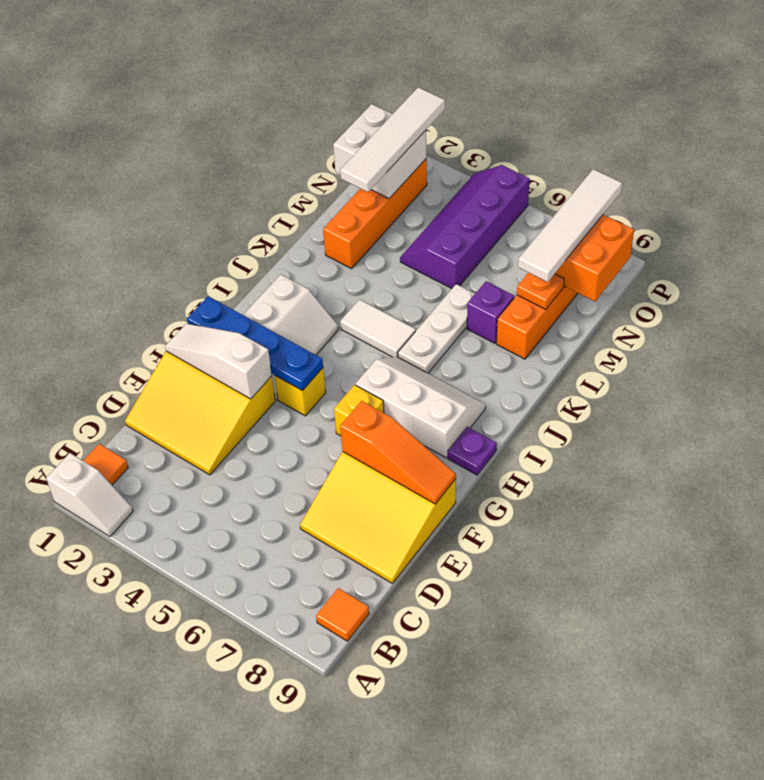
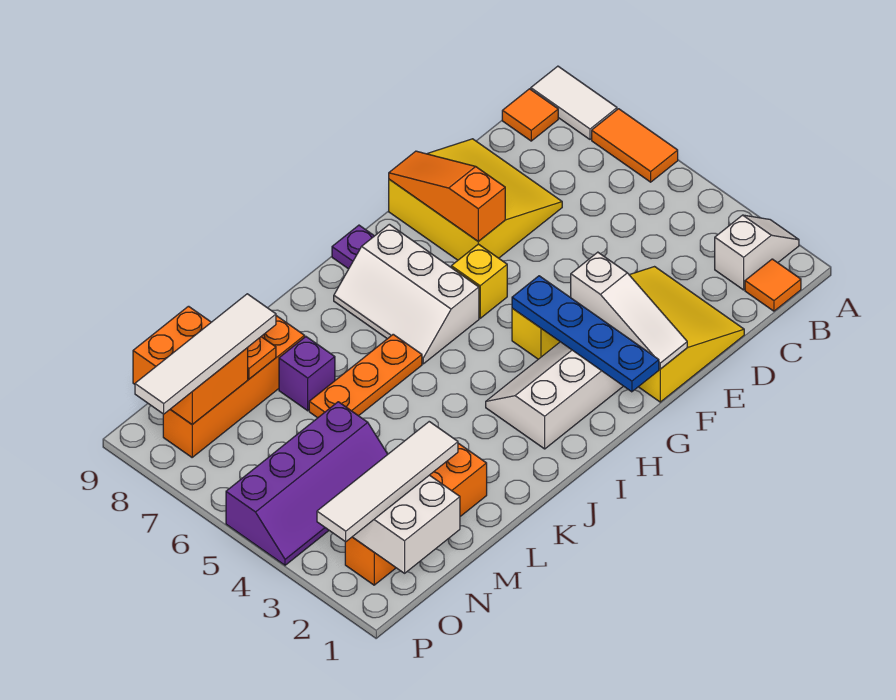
white slope A1:A2 level 1 top 1 -> white slope A2:B2 level 1 top B
none -> orange tile A6:A7 level 1
white tile J4:J5 level 1 -> white tile A8:A9 level 1
white plate J6:L6 level 1 -> orange plate J6:L6 level 1

